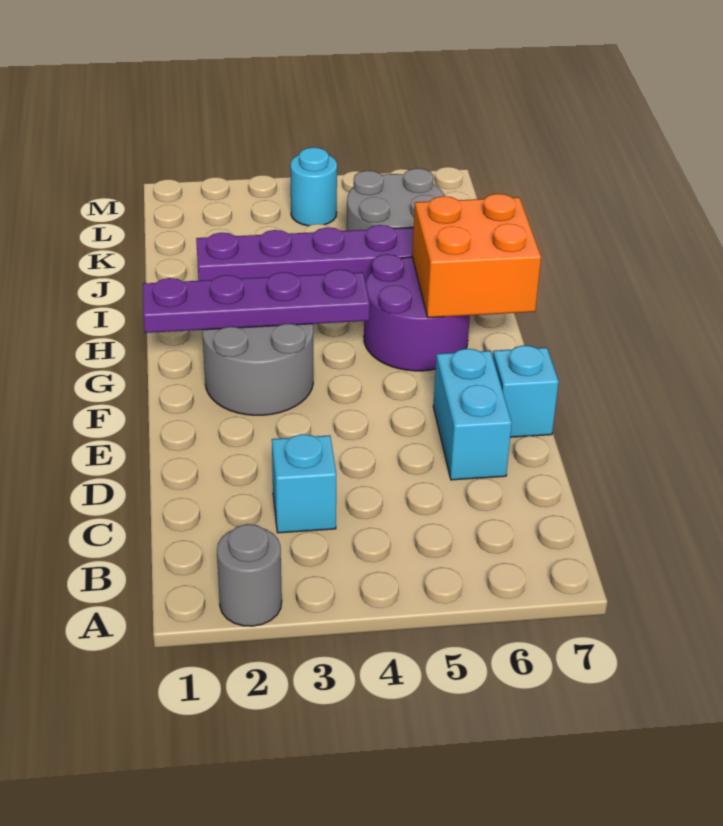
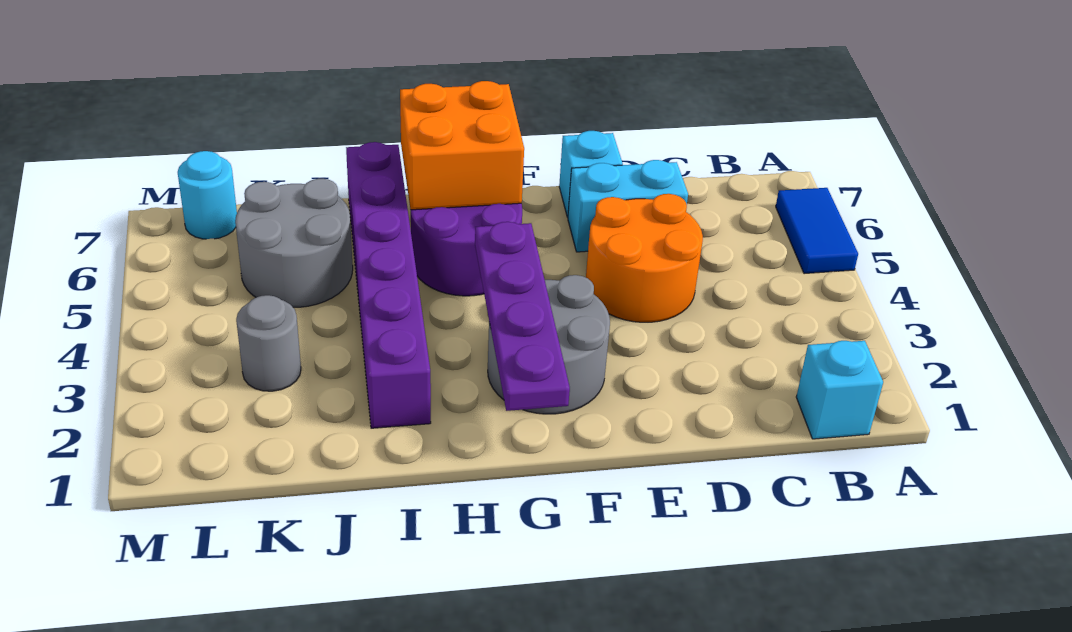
grey round brick A2 level 1 -> grey round brick K3 level 1
none -> blue tile A5:A6 level 1
cyan brick C3 level 1 -> cyan brick B1 level 1
none -> orange round brick D4:E5 level 1
cyan round brick L4 level 1 -> cyan round brick L7 level 1

